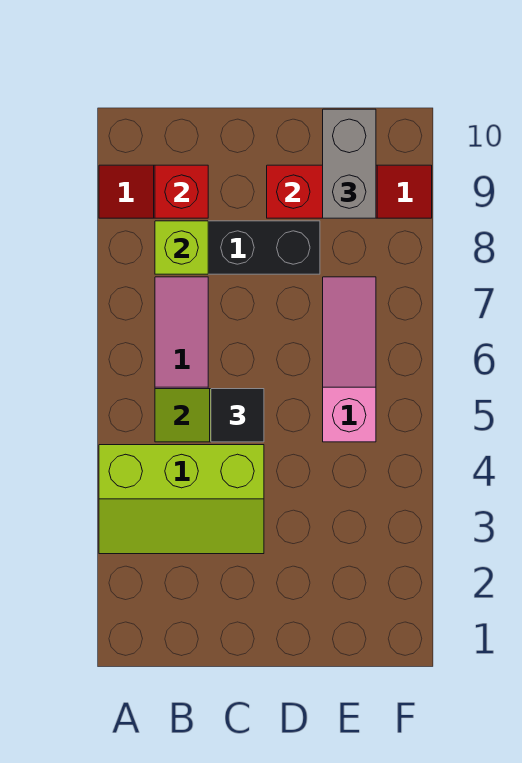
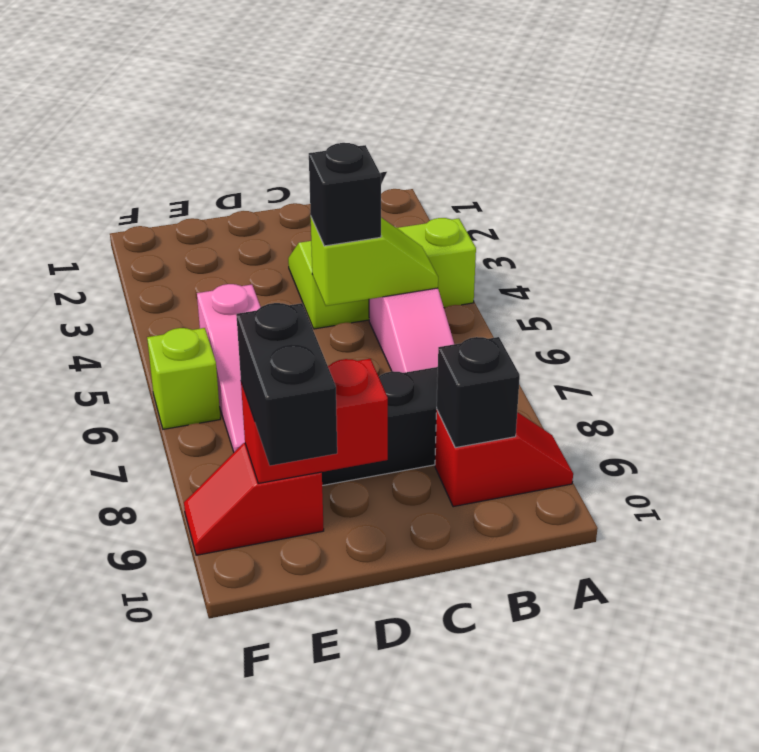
lime brick B8 level 2 -> lime brick F6 level 1
red brick B9 level 2 -> black brick B9 level 2
black tile C5 level 3 -> black brick C5 level 3
grey brick E9:E10 level 3 -> black brick E9:E10 level 3

